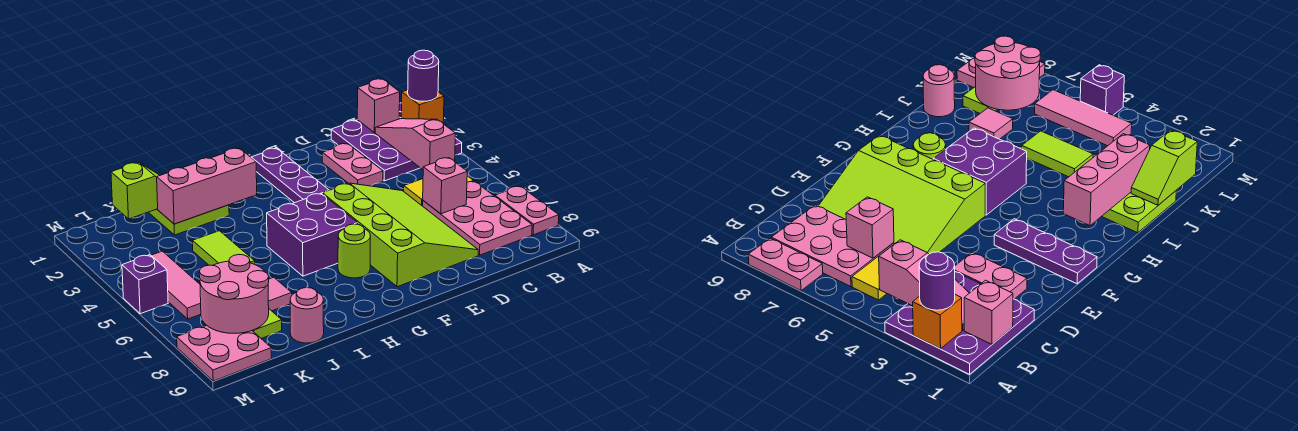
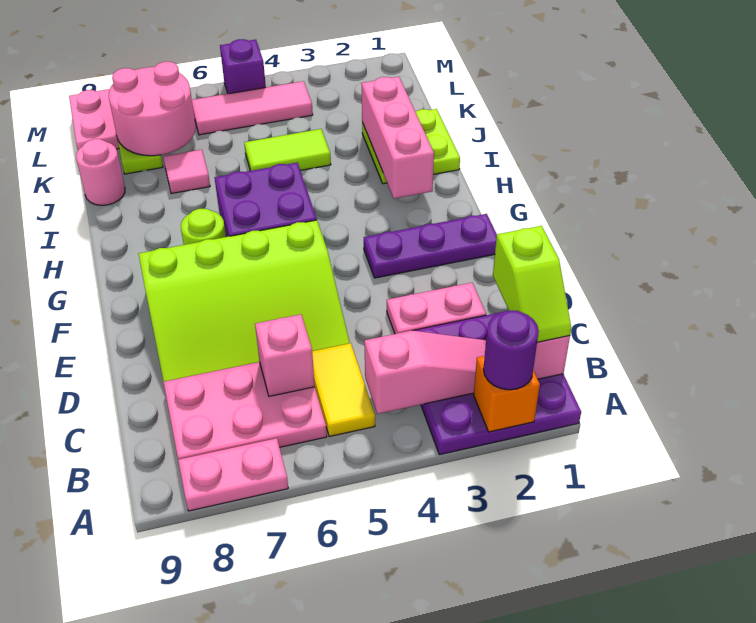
lime slope J1:K1 level 2 top K -> lime slope B1:C1 level 3 top C

